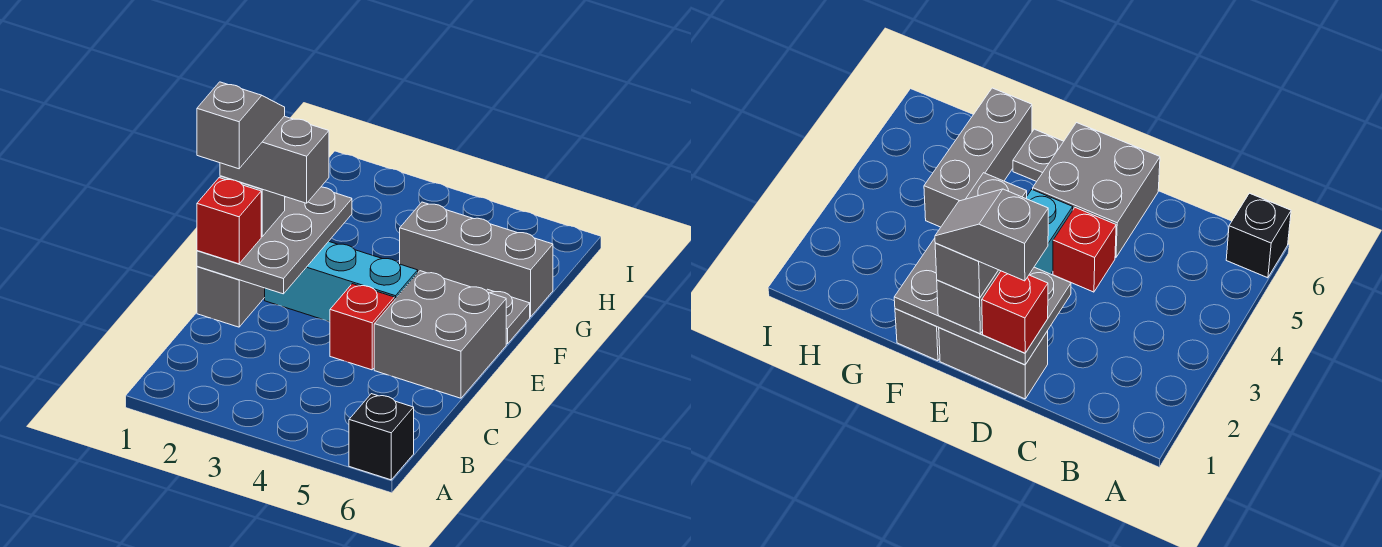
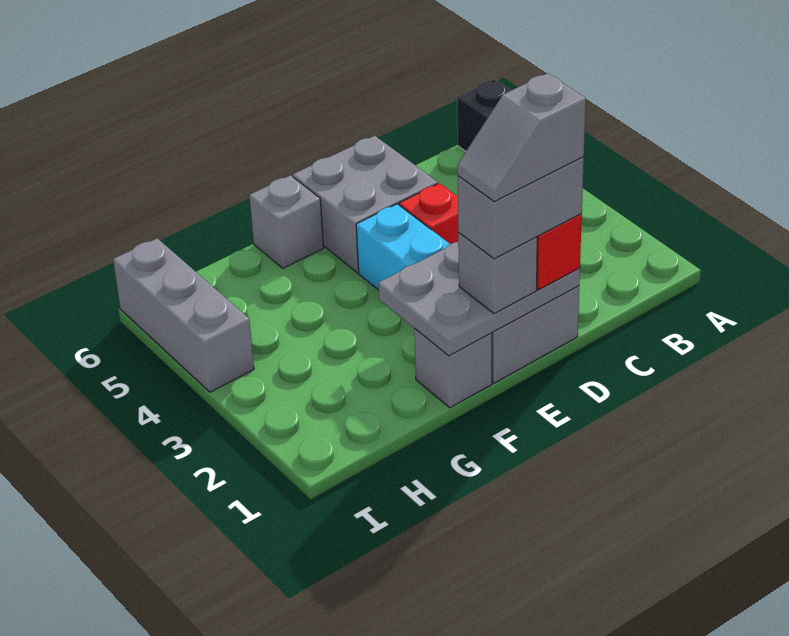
grey brick E1:E2 level 4 -> grey brick D1:E1 level 4
grey plate F6 level 1 -> grey brick F6 level 1
grey brick G4:G6 level 1 -> grey brick I4:I6 level 1

